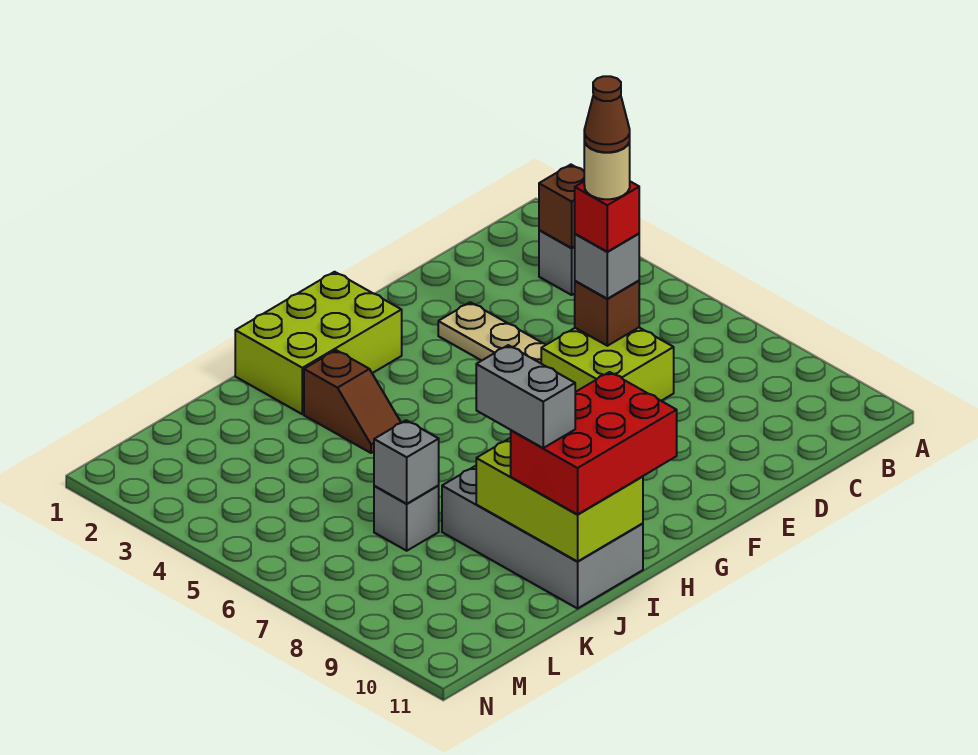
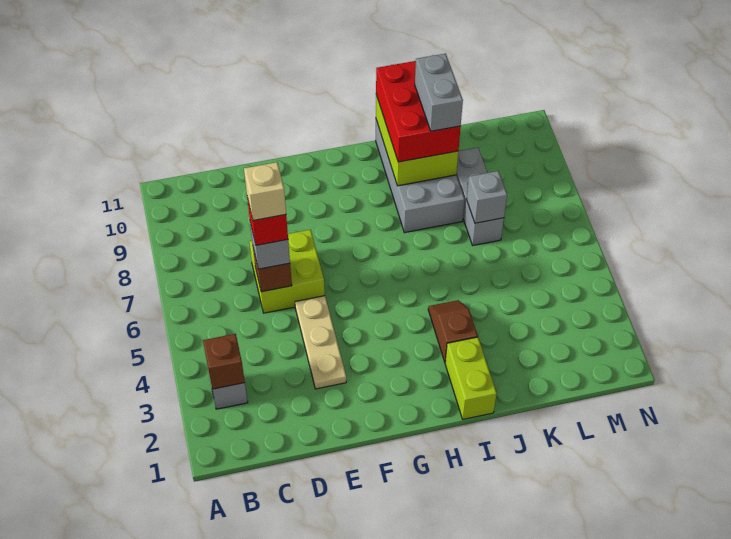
tan round brick D6 level 5 -> tan brick D6 level 5
brown cone D6 level 6 -> none
lime brick G1:I2 level 1 -> lime brick I1:I2 level 1
red brick H10:J11 level 3 -> red brick I9:J11 level 3
grey brick K7 level 1 -> grey brick K7:K9 level 1

